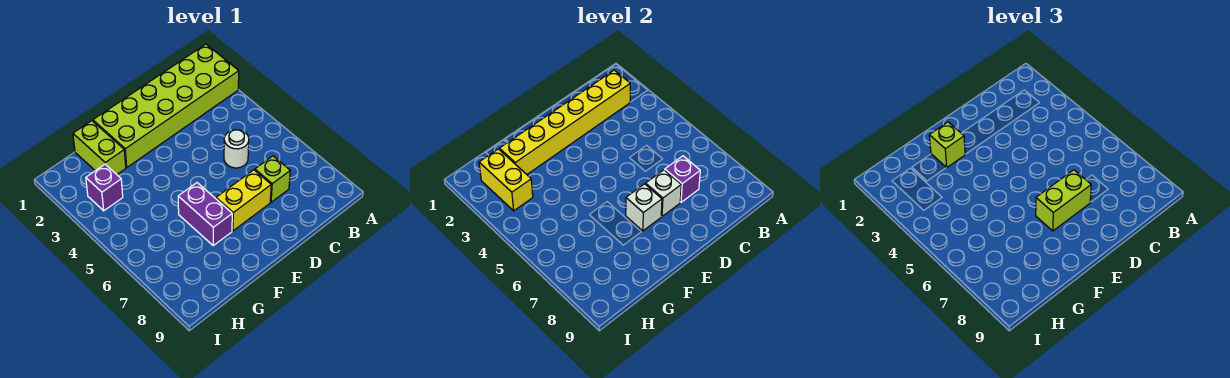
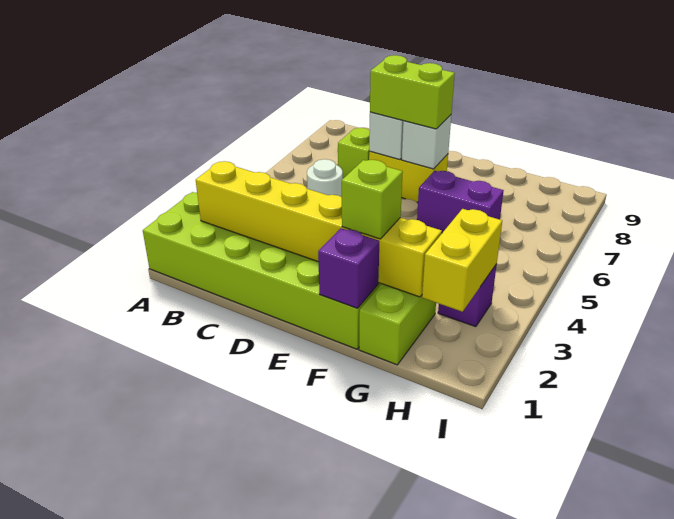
purple brick C7 level 2 -> purple brick F1 level 2
purple brick F6:F7 level 1 -> purple brick F6:G6 level 1

